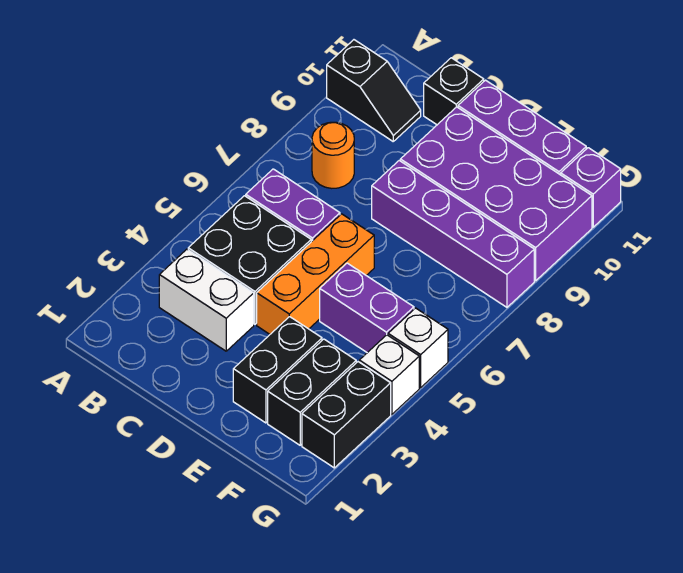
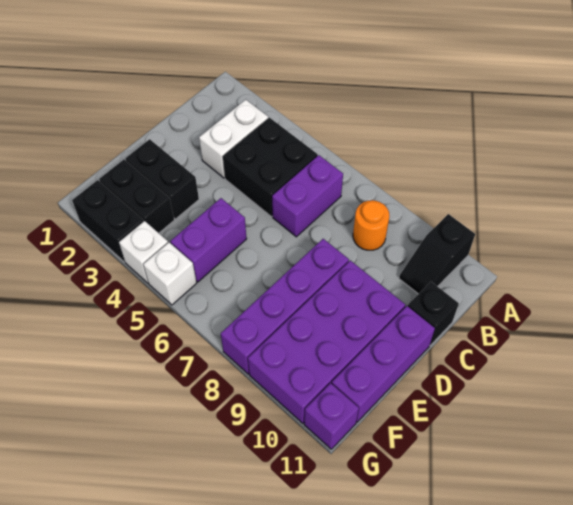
orange brick D4:D6 level 1 -> none

